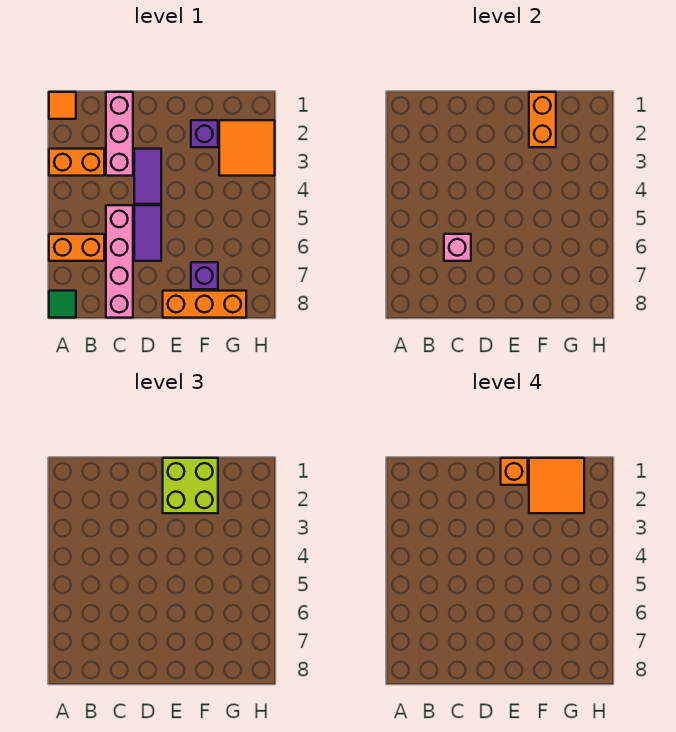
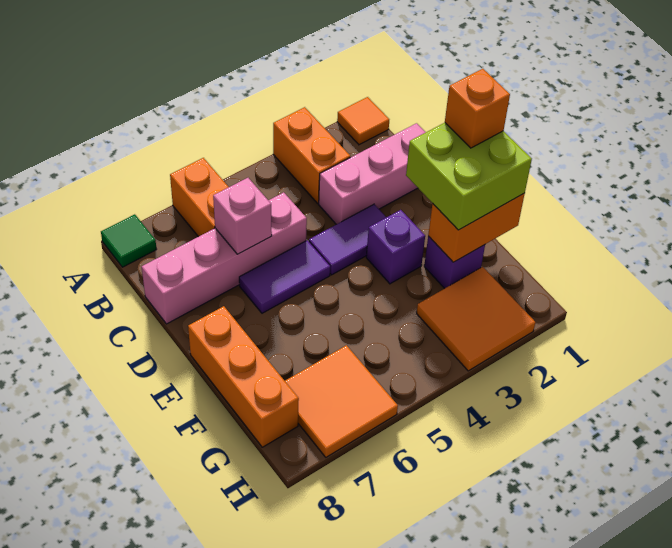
orange tile F1:G2 level 4 -> orange tile G6:H7 level 1
purple brick F7 level 1 -> purple brick E3 level 1

